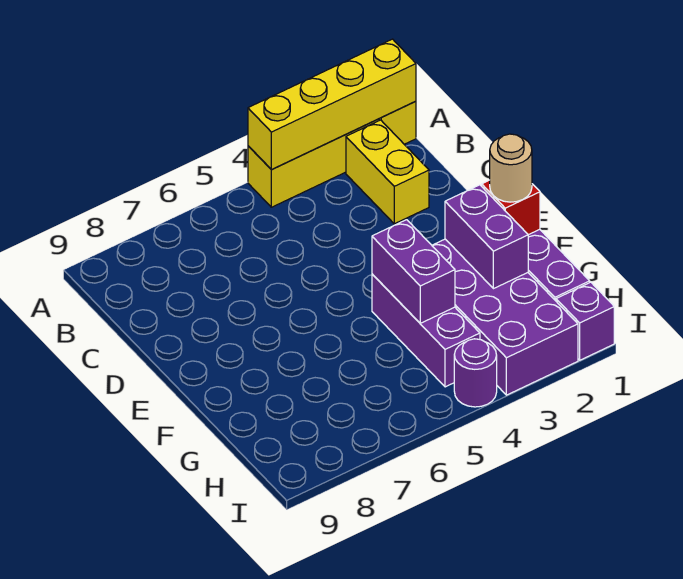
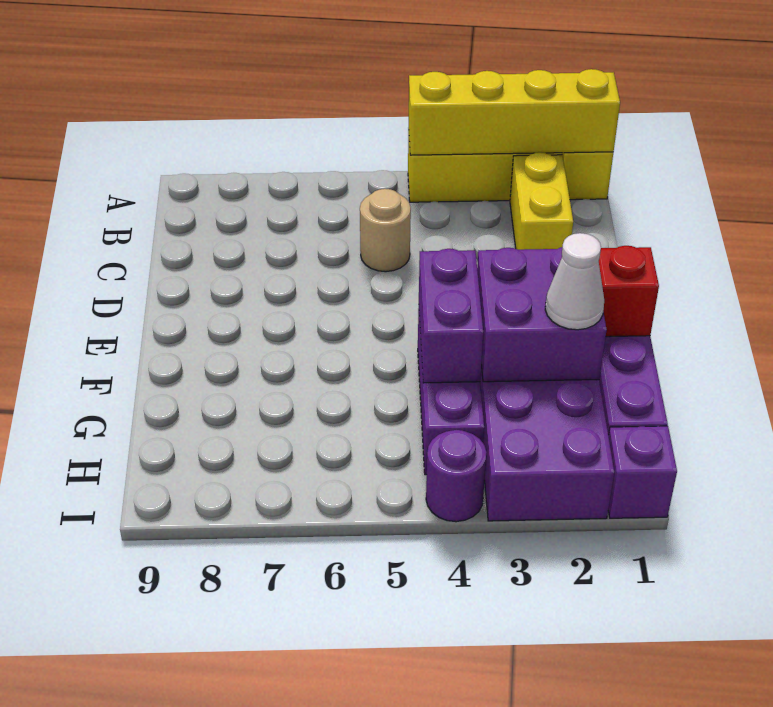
tan round brick F1 level 3 -> tan round brick C5 level 1
purple brick F2:G2 level 2 -> purple brick F2:G3 level 2
none -> white cone G2 level 3

